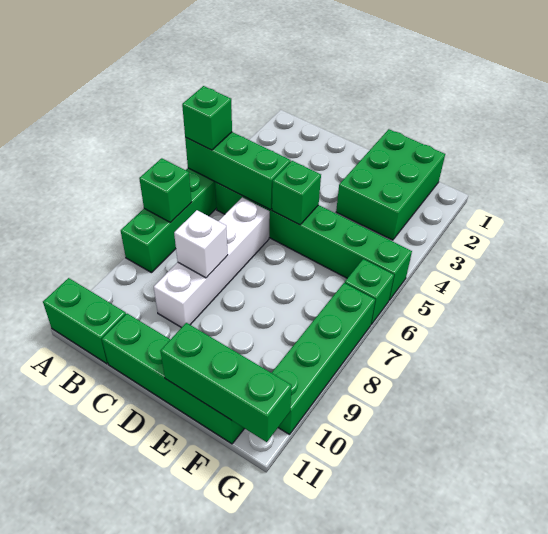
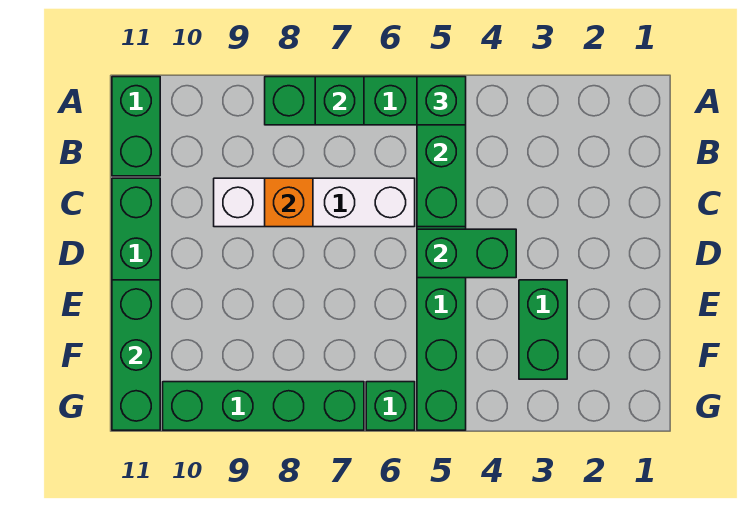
white brick C8 level 2 -> orange brick C8 level 2
green brick D5 level 2 -> green brick D4:D5 level 2
green brick E1:F3 level 1 -> green brick E3:F3 level 1

